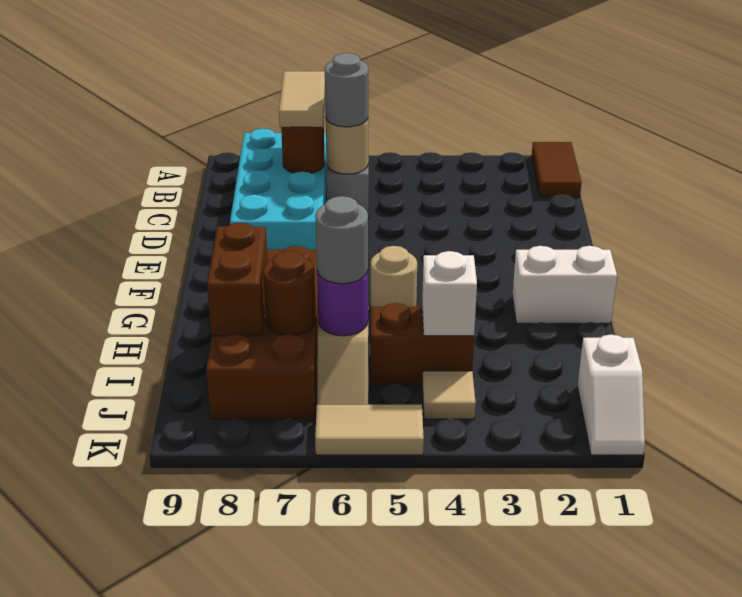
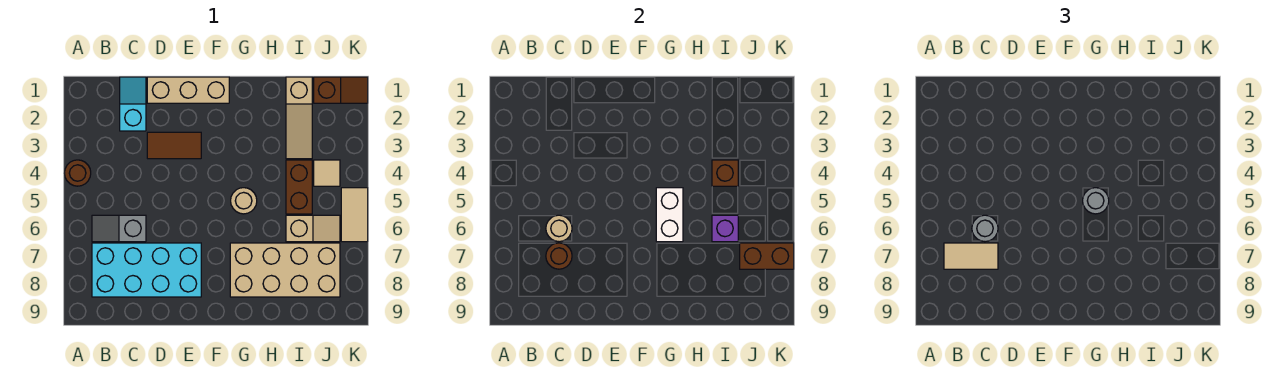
brown tile A1:B1 level 1 -> brown tile D3:E3 level 1
none -> cyan slope C1:C2 level 1 top 2
none -> tan brick D1:F1 level 1
white brick G1:G2 level 1 -> white brick G5:G6 level 2
brown brick G7:J8 level 1 -> tan brick G7:J8 level 1
brown brick H8:I8 level 2 -> brown brick J7:K7 level 2
none -> tan slope I1:I3 level 1 top 1
white brick I4 level 2 -> brown brick I4 level 2
purple round brick I6 level 2 -> purple brick I6 level 2
grey round brick I6 level 3 -> grey round brick G5 level 3
brown round brick I7 level 2 -> brown round brick A4 level 1
white slope J1:K1 level 1 top J -> brown slope J1:K1 level 1 top J

